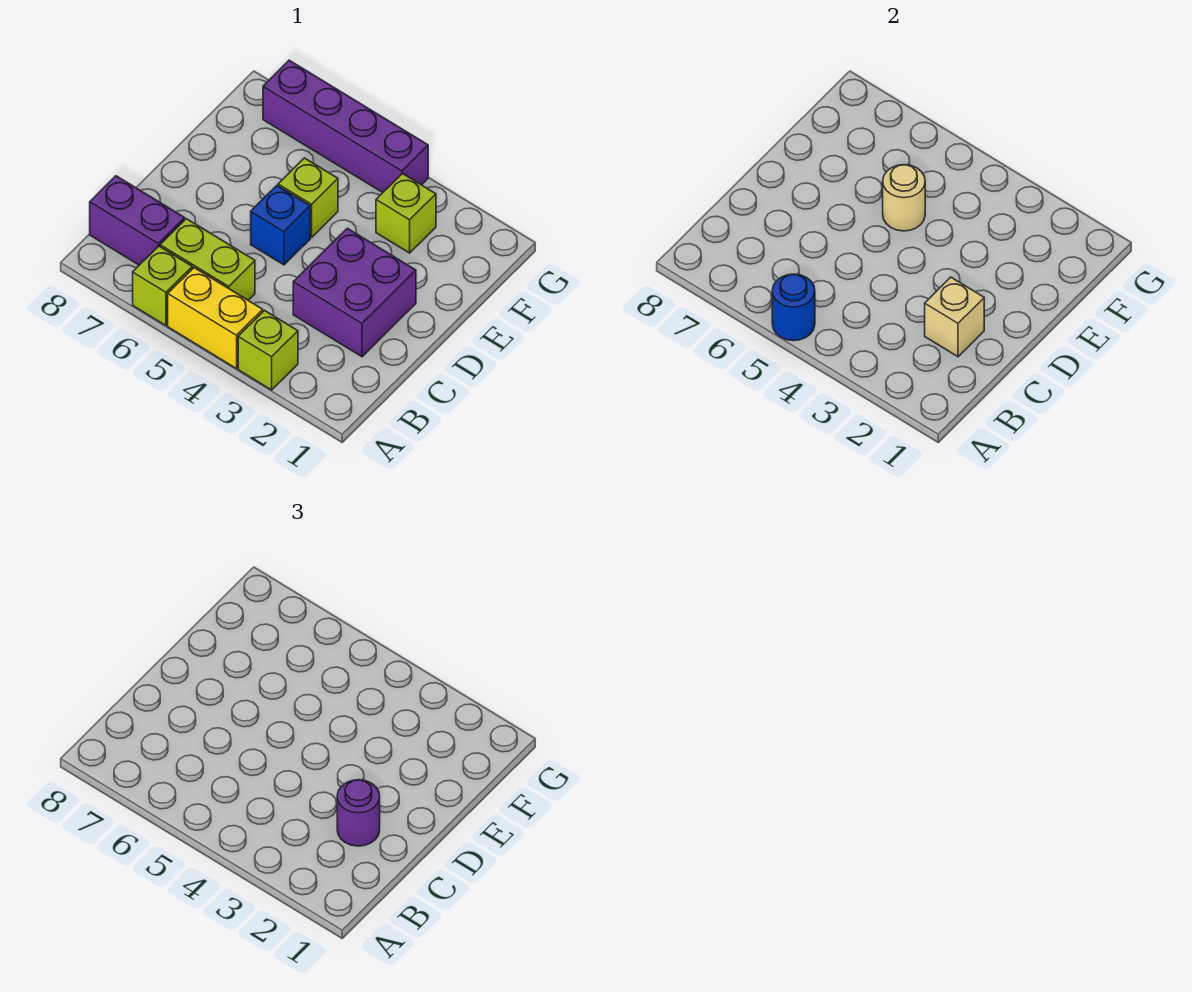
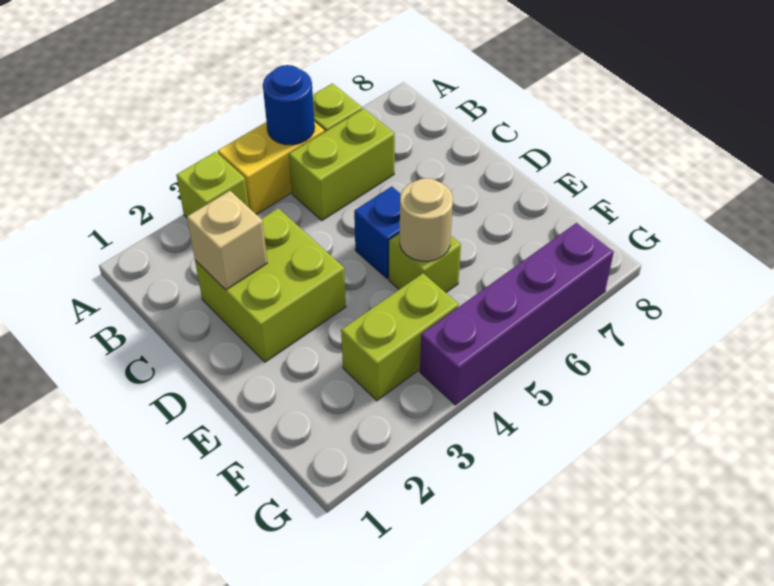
purple brick B7:B8 level 1 -> none
purple brick C2:D3 level 1 -> lime brick C2:D3 level 1
purple round brick C2 level 3 -> none
lime brick F3 level 1 -> lime brick F3:F4 level 1

